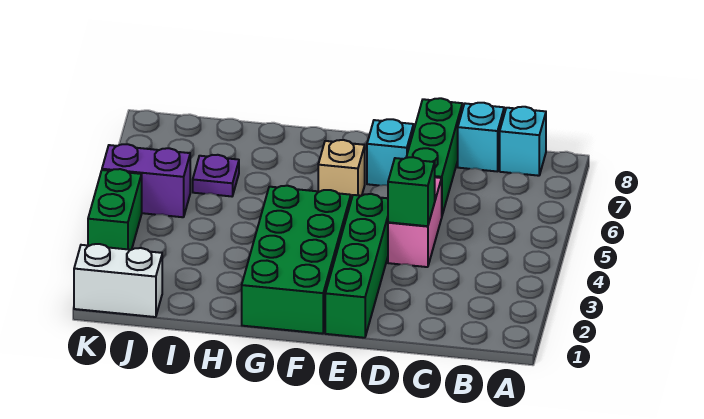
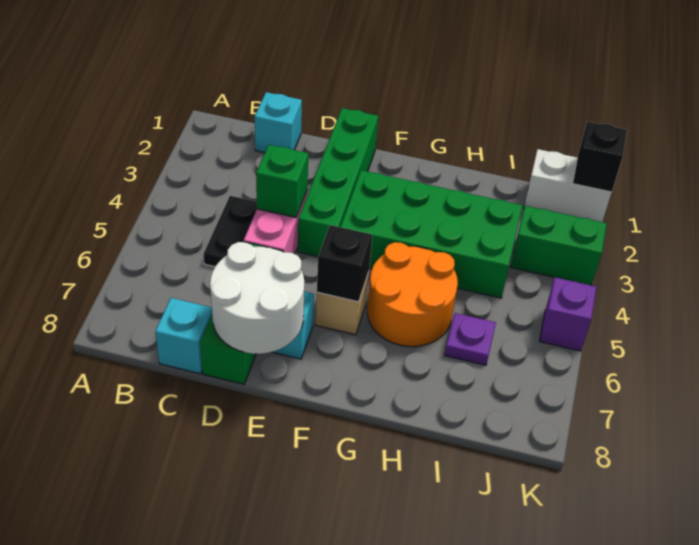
cyan brick B8 level 1 -> cyan brick C1 level 1
none -> black plate C4:C5 level 1
none -> white round brick D7:E8 level 2
green brick F1:G4 level 1 -> green brick F3:I4 level 1
none -> black brick F6 level 2
none -> orange round brick G5:H6 level 1
purple brick J5:K5 level 1 -> purple brick K5 level 1
none -> black brick K1 level 2
green brick K3:K4 level 1 -> green brick J3:K3 level 1

